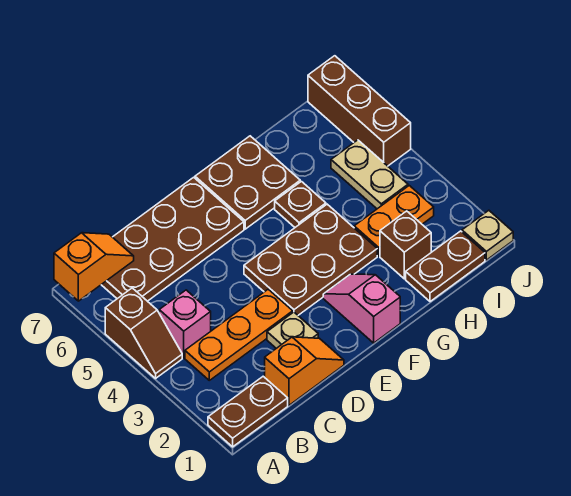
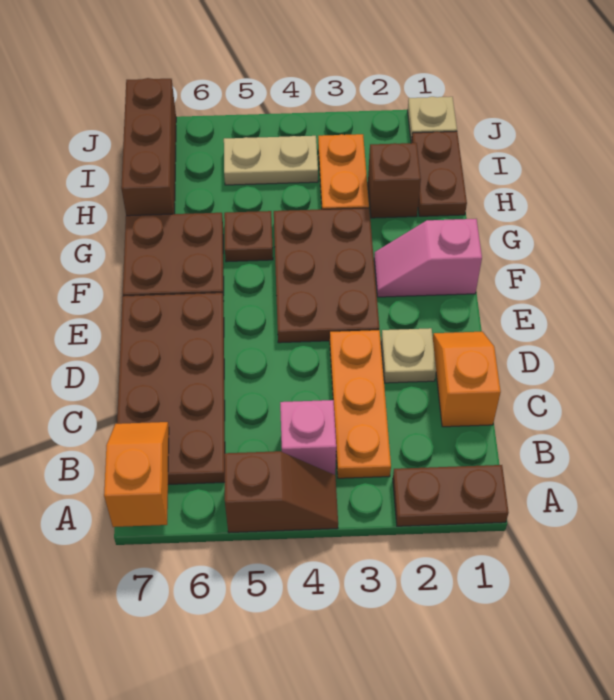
brown plate A1:B1 level 1 -> brown plate A1:A2 level 1
brown brick J5:J7 level 1 -> brown brick H7:J7 level 1

